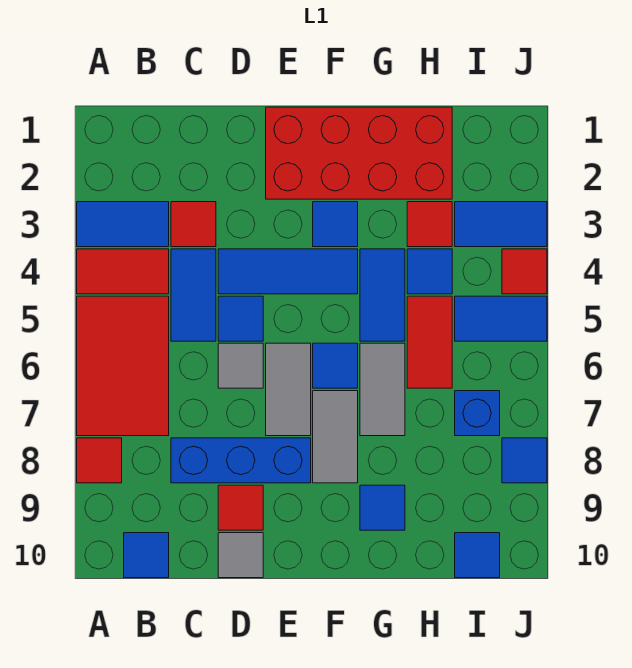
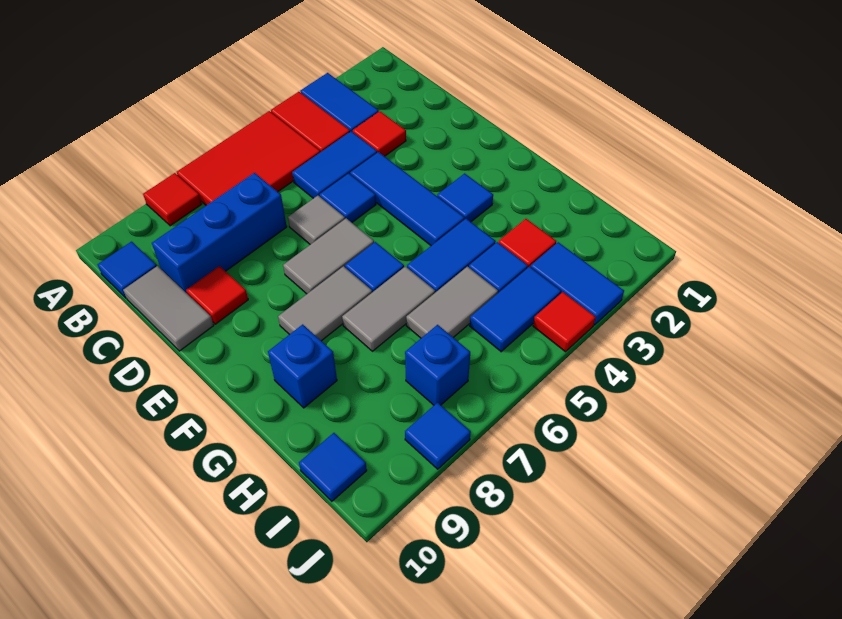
blue brick C8:E8 level 1 -> blue brick C7:C9 level 1
grey tile D10 level 1 -> grey tile C10:D10 level 1
red brick E1:H2 level 1 -> none
blue tile G9 level 1 -> blue brick G9 level 1
red tile H5:H6 level 1 -> grey tile H5:H6 level 1
blue tile I5:J5 level 1 -> blue tile I4:I5 level 1

